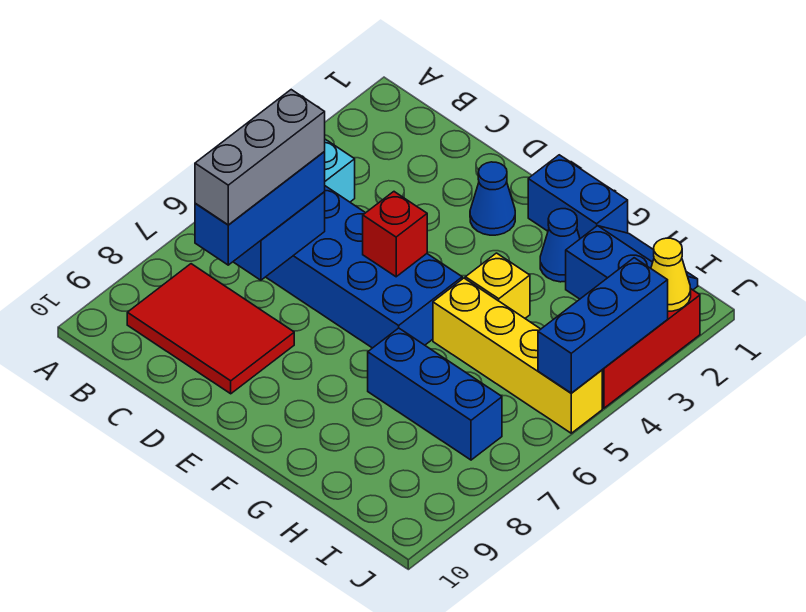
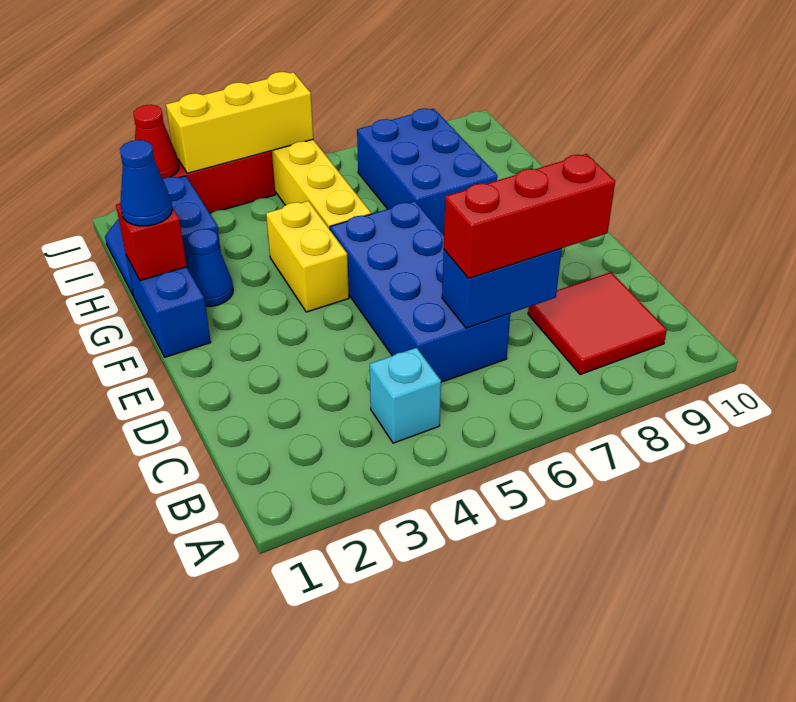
red tile B8:D9 level 1 -> red tile B8:C9 level 1
blue brick C6:C8 level 3 -> red brick C6:C8 level 3
grey brick C6:C8 level 4 -> none
blue cone E2 level 1 -> blue cone G1 level 3
red brick E5 level 2 -> red brick G1 level 2
yellow brick G4 level 1 -> yellow brick F4:G4 level 1
blue brick G7:I7 level 1 -> blue brick G7:I8 level 1
yellow cone J2 level 2 -> red cone J2 level 2
blue brick J3:J5 level 2 -> yellow brick J3:J5 level 2

